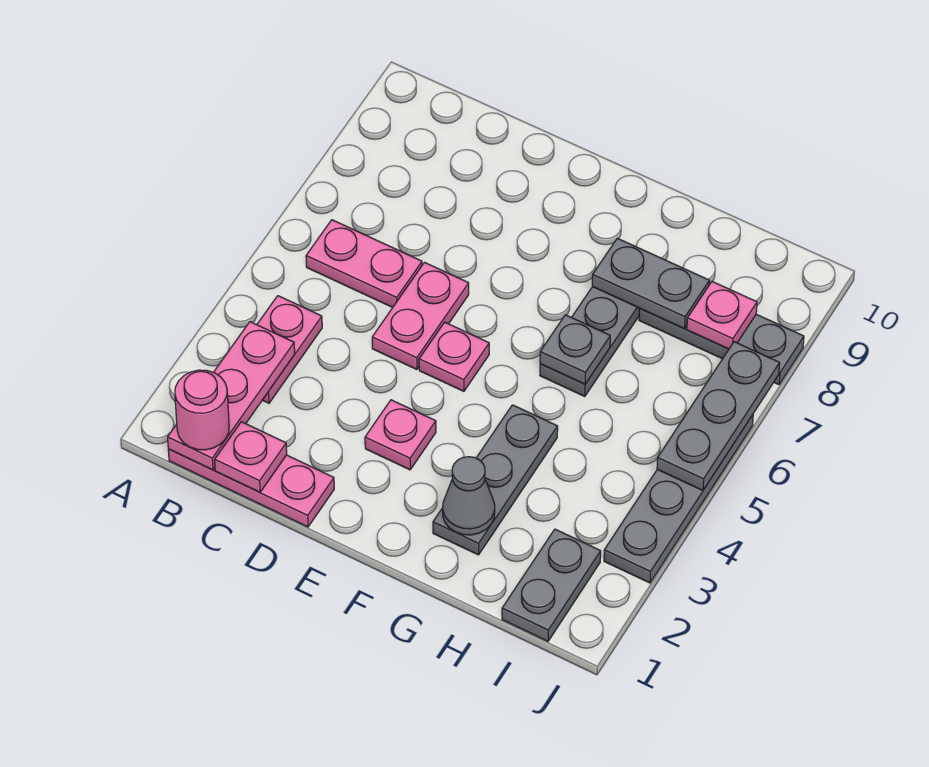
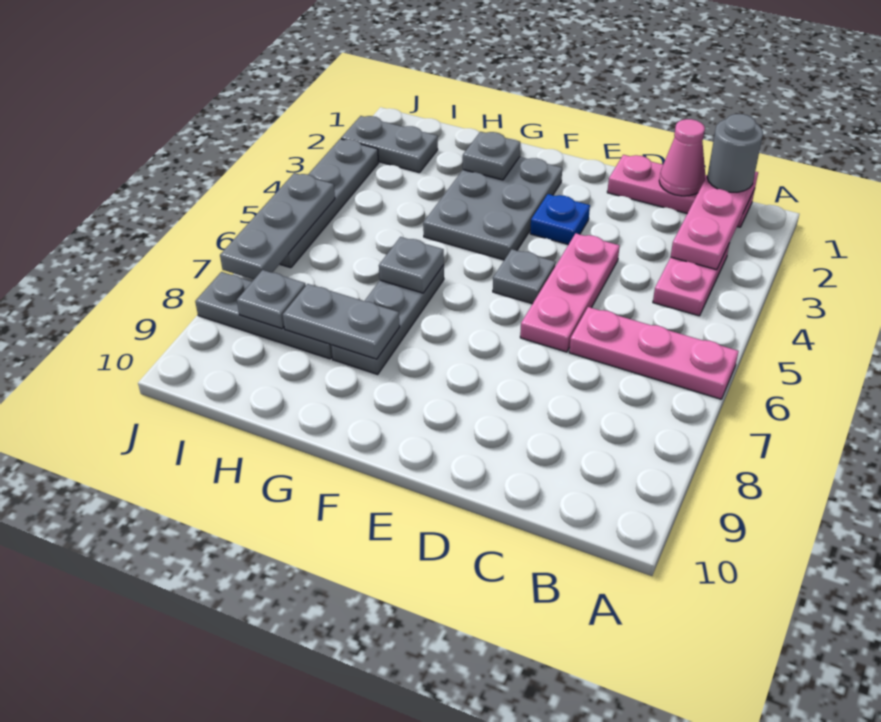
pink round brick B1 level 3 -> grey round brick B1 level 3
pink plate B6:C6 level 1 -> pink plate A6:C6 level 1
pink plate C1 level 2 -> pink cone C1 level 2
pink plate D5:D6 level 1 -> pink plate D4:D6 level 1
pink plate E3 level 1 -> blue plate E3 level 1
pink plate E5 level 1 -> grey plate E5 level 1
grey plate G2:G4 level 1 -> grey plate F2:G4 level 1
grey cone G2 level 2 -> grey plate G2 level 2
grey plate I1:I2 level 1 -> grey plate I2:J2 level 1
pink plate I8 level 2 -> grey plate I8 level 2

